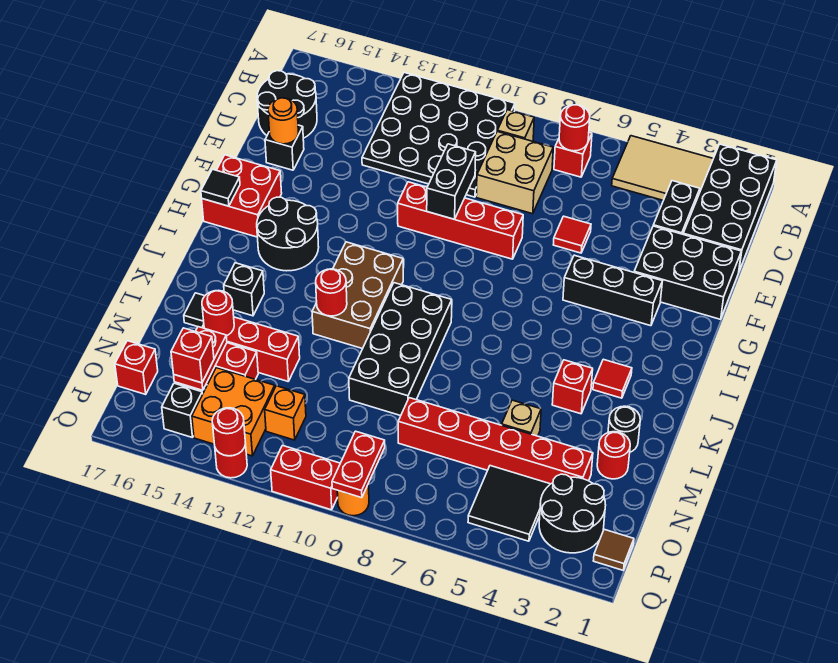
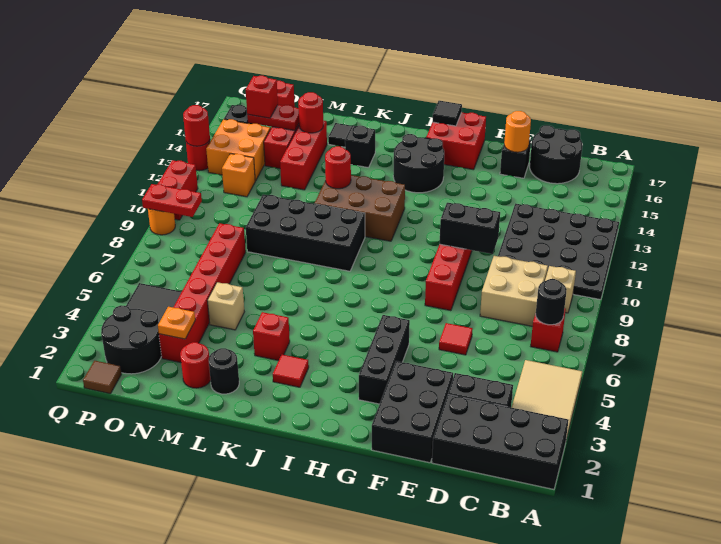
red round brick B7 level 2 -> black round brick B7 level 2
none -> orange plate N3 level 2

